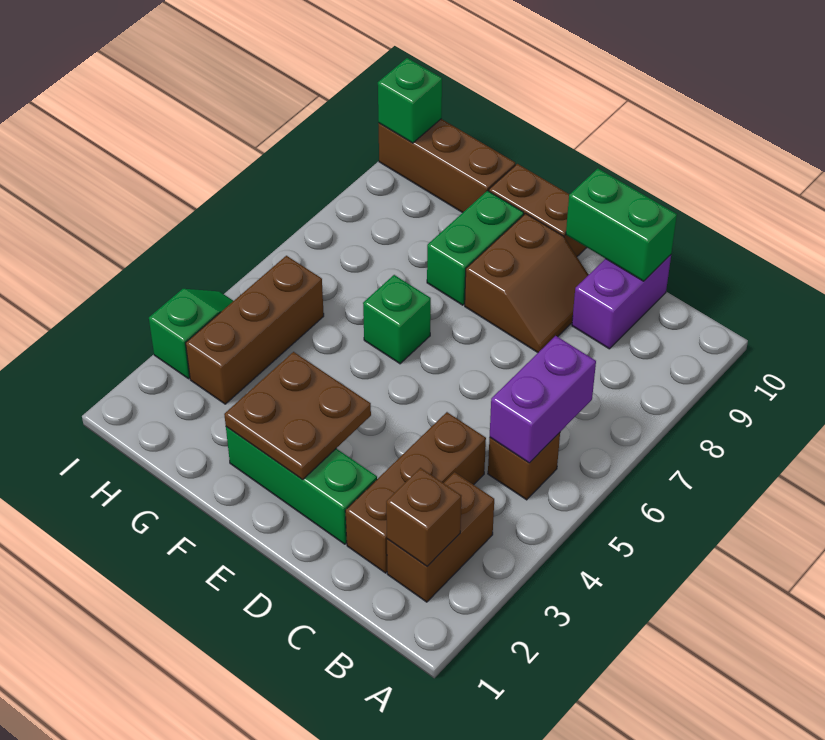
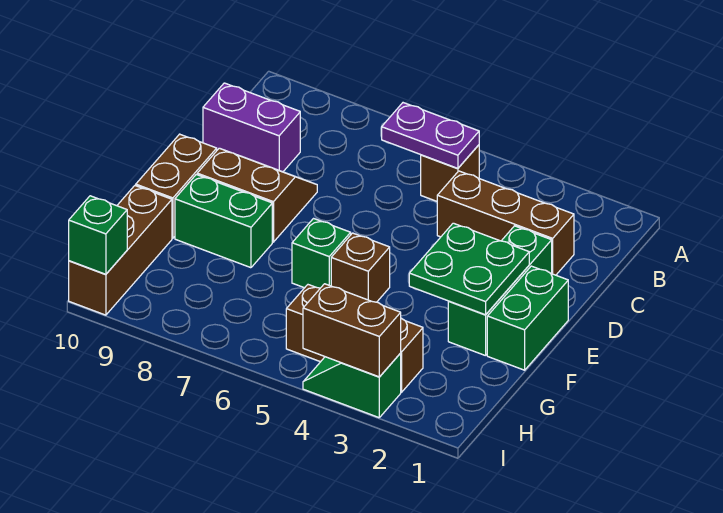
brown brick B2:B3 level 1 -> brown brick I3:I4 level 2
brown brick B2 level 2 -> brown brick F5 level 1
purple brick B5:B6 level 2 -> purple plate B5:B6 level 2
green brick C10:D10 level 2 -> green brick E1:F1 level 1
brown plate E2:F3 level 2 -> green plate E2:F3 level 2

